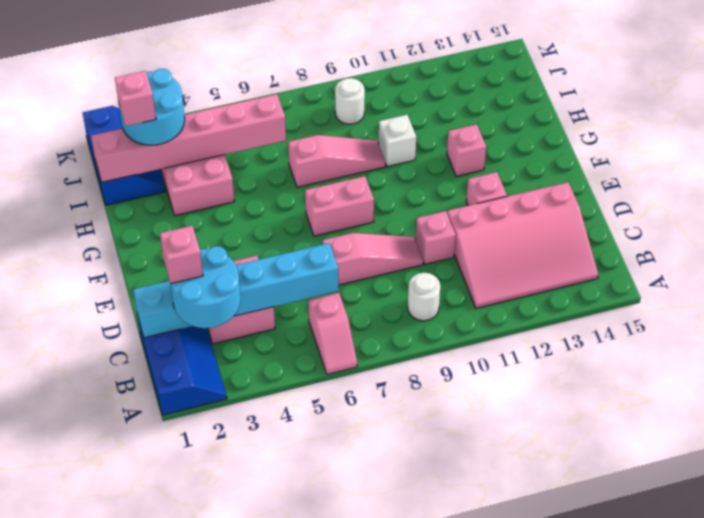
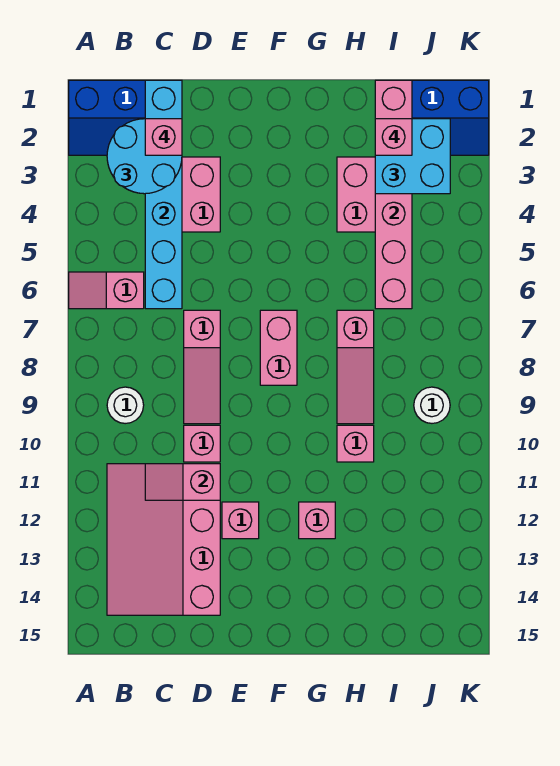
none -> pink slope C11:D11 level 2 top D
white brick H10 level 1 -> pink brick H10 level 1
cyan round brick I2:J3 level 3 -> cyan brick I2:J3 level 3

